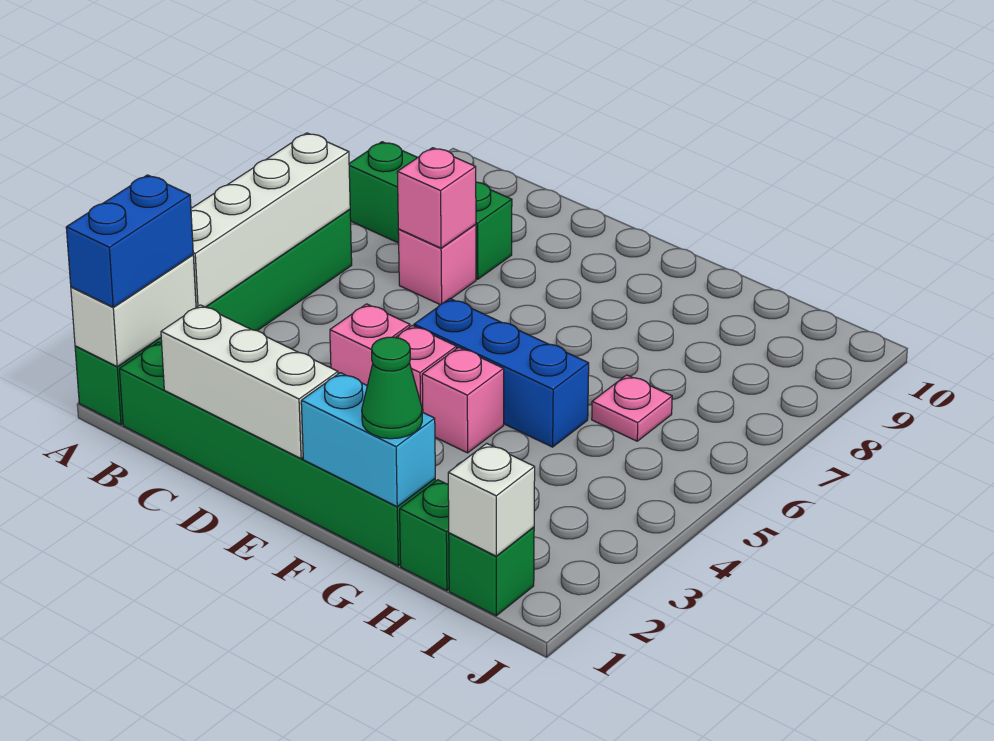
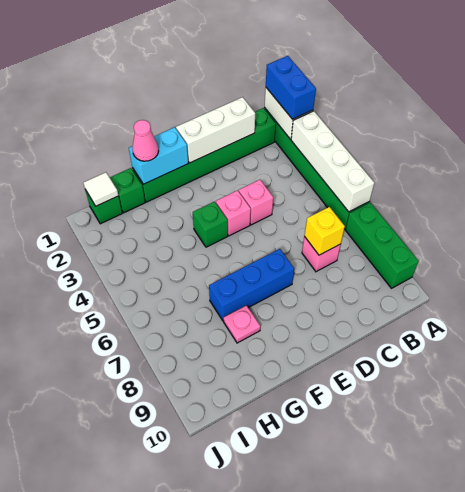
green brick A8:C8 level 1 -> green brick A7:A9 level 1
pink brick C7 level 2 -> yellow brick C7 level 2
blue brick E5:G5 level 1 -> blue brick E7:G7 level 1
pink brick F4 level 1 -> green brick F4 level 1
green cone G1 level 3 -> pink cone G1 level 3
pink plate H6 level 1 -> pink plate G8 level 1
white brick I1 level 2 -> white tile I1 level 2

